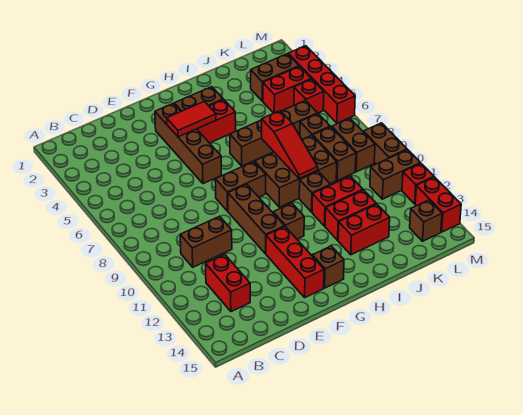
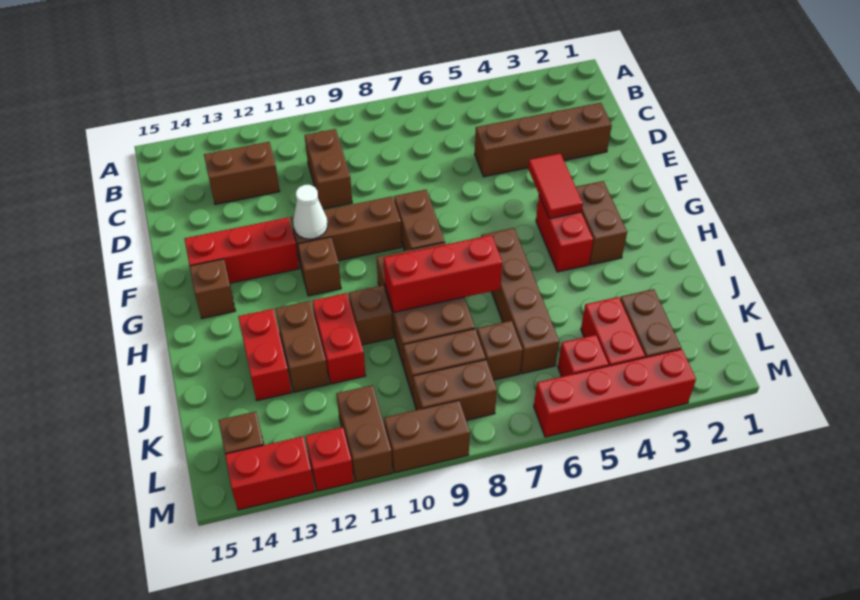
red brick C12:C13 level 1 -> brown brick C12:C13 level 1
brown brick F3:F6 level 1 -> brown brick D2:D5 level 1
none -> white cone F11 level 2
red slope I7:I9 level 2 top 7 -> red brick I7:I9 level 2
red brick I12:J12 level 1 -> brown brick I12:J12 level 1

